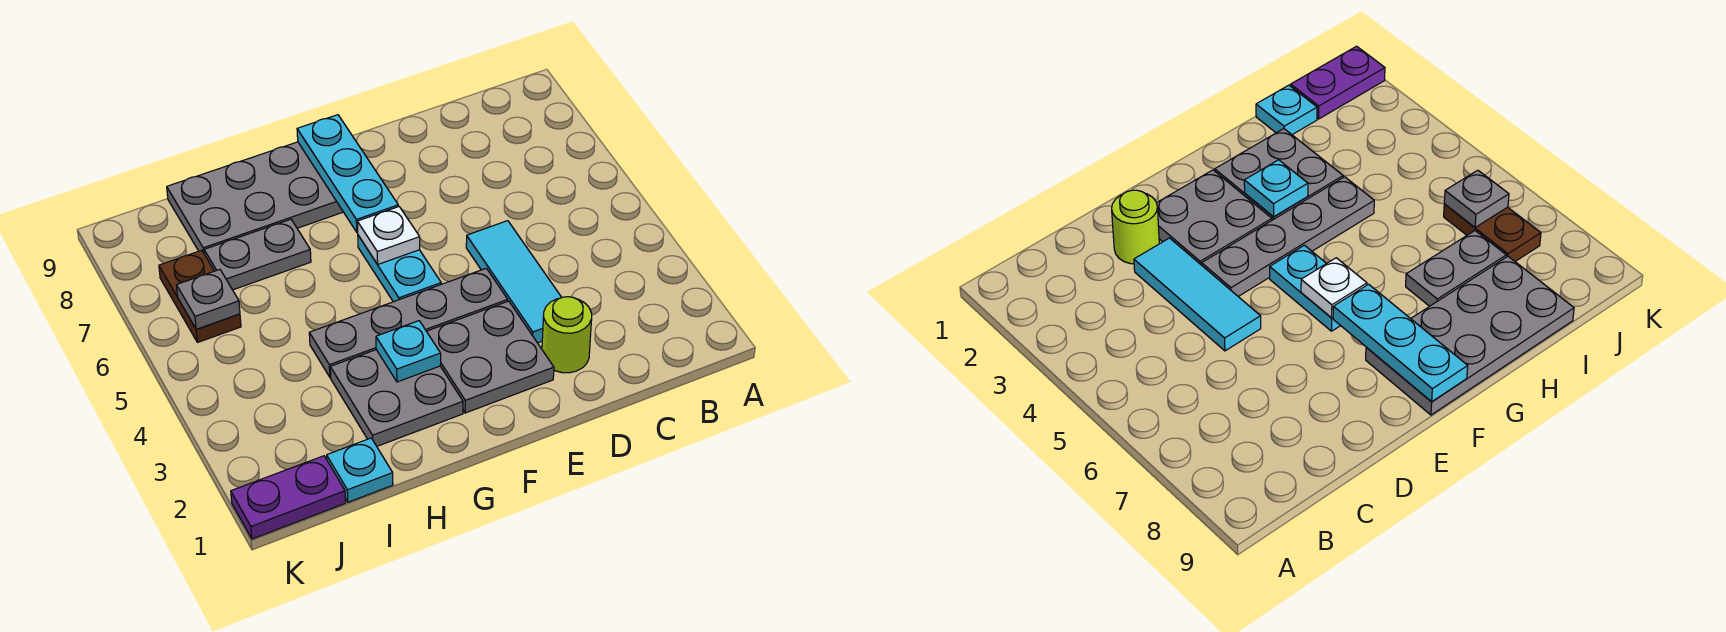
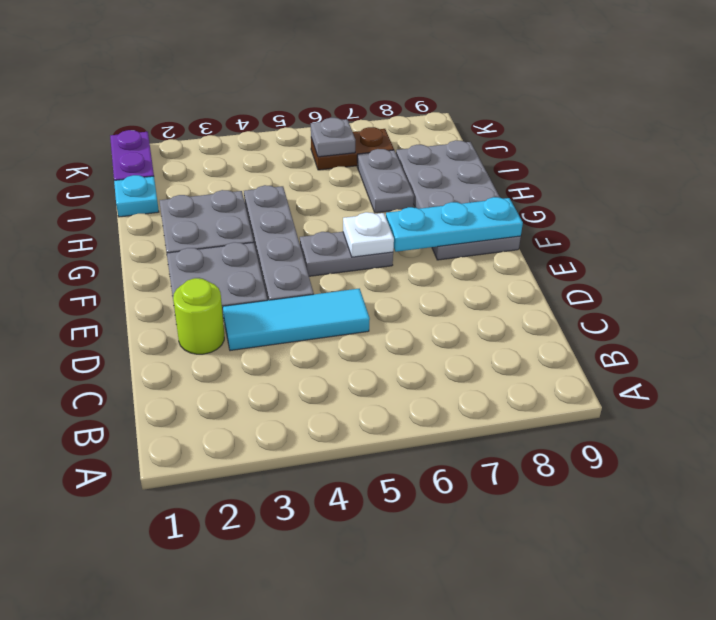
cyan plate F5:F6 level 1 -> grey plate F5:F6 level 1
cyan plate G3 level 2 -> none

